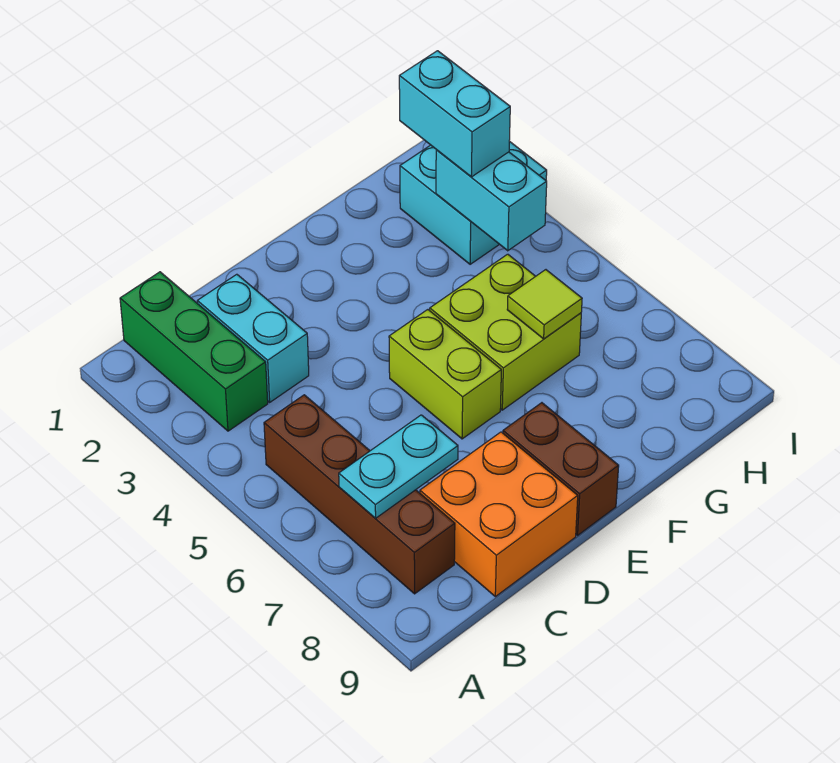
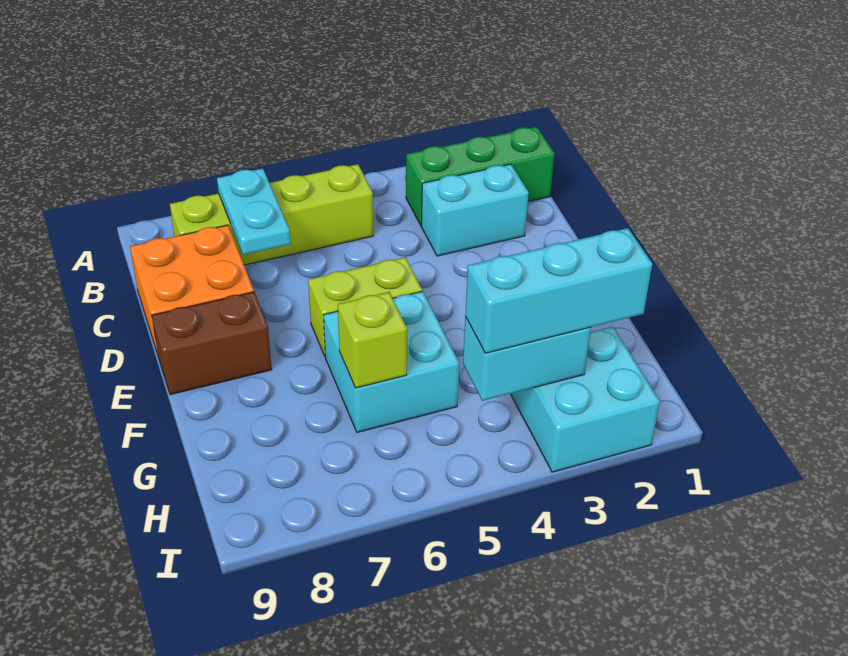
brown brick B5:B8 level 1 -> lime brick B5:B8 level 1
lime brick F5:G6 level 1 -> cyan brick F5:G6 level 1
lime tile G6 level 2 -> lime brick G6 level 2
cyan brick H2:H3 level 3 -> cyan brick H2:H4 level 3

